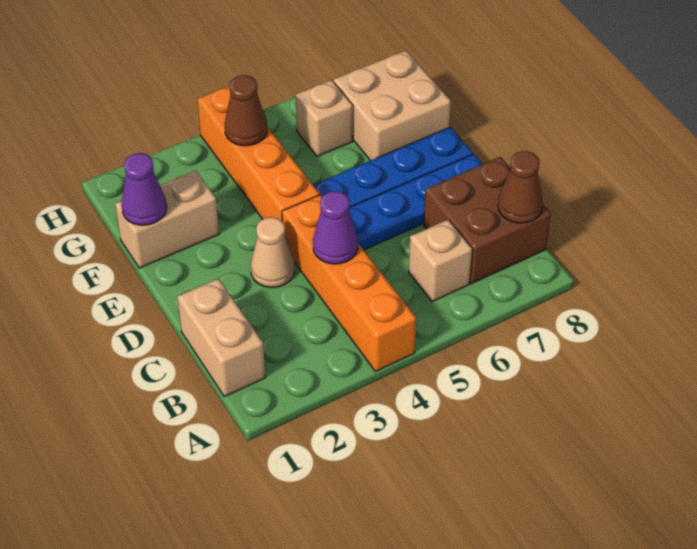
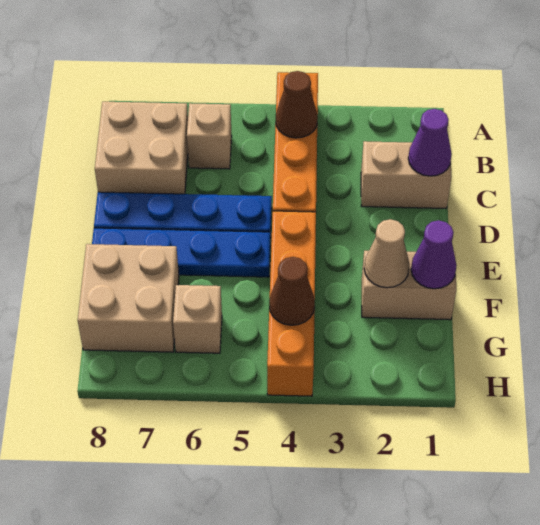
tan brick B1:C1 level 1 -> tan brick C1:C2 level 1
brown brick B7:C8 level 1 -> tan brick B7:C8 level 1
brown cone B8 level 2 -> brown cone B4 level 2
purple cone C4 level 2 -> purple cone C1 level 2
tan cone D3 level 1 -> tan cone F2 level 2

